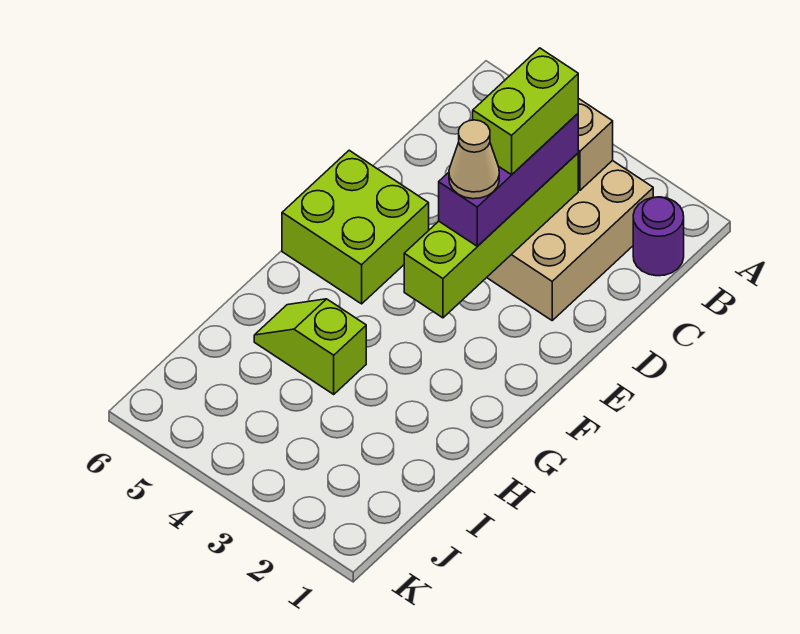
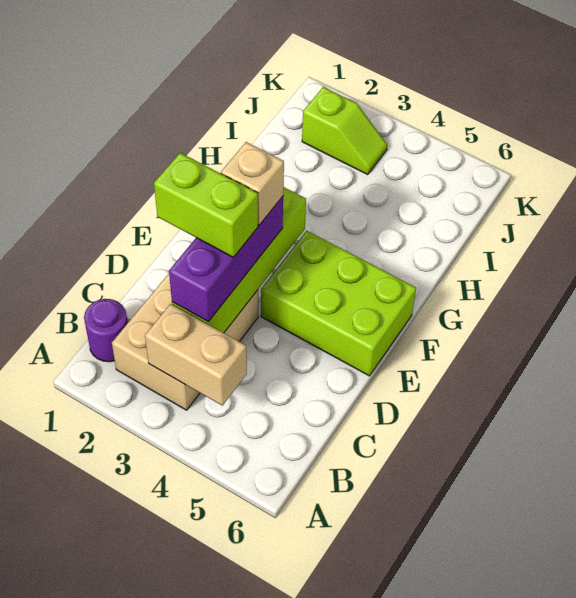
lime brick C3:D3 level 4 -> lime brick D2:D3 level 4
tan cone E3 level 4 -> tan brick E3 level 4
lime brick E5:F6 level 1 -> lime brick E4:F6 level 1
lime slope H4:H5 level 1 top 4 -> lime slope J2:J3 level 1 top 2

